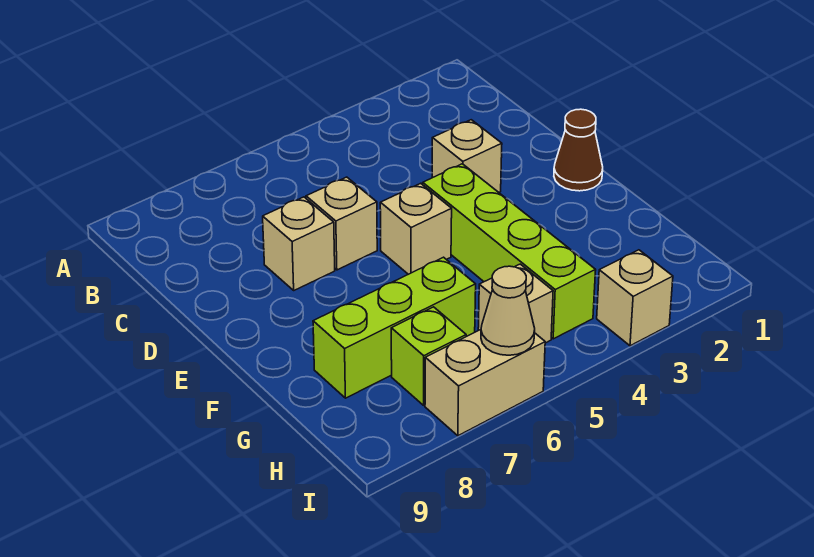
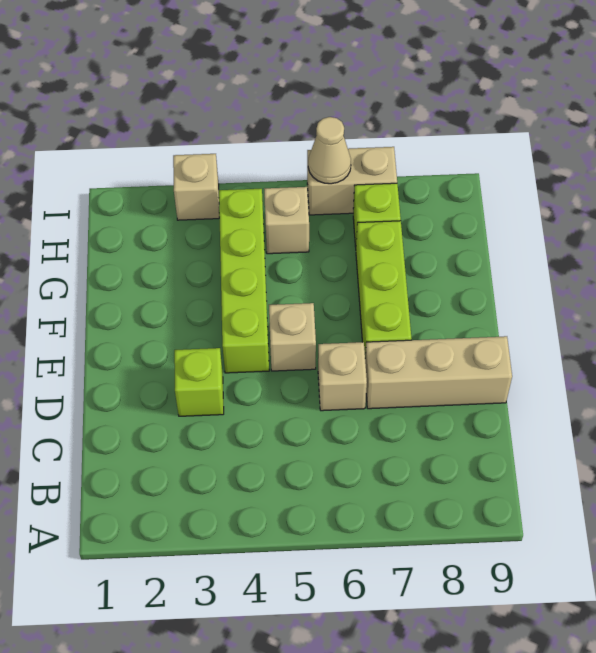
tan brick D3 level 1 -> lime brick D3 level 1
tan brick D7 level 1 -> tan brick D7:D9 level 1
brown cone E1 level 1 -> none
lime brick G6:G8 level 1 -> lime brick E7:G7 level 1

